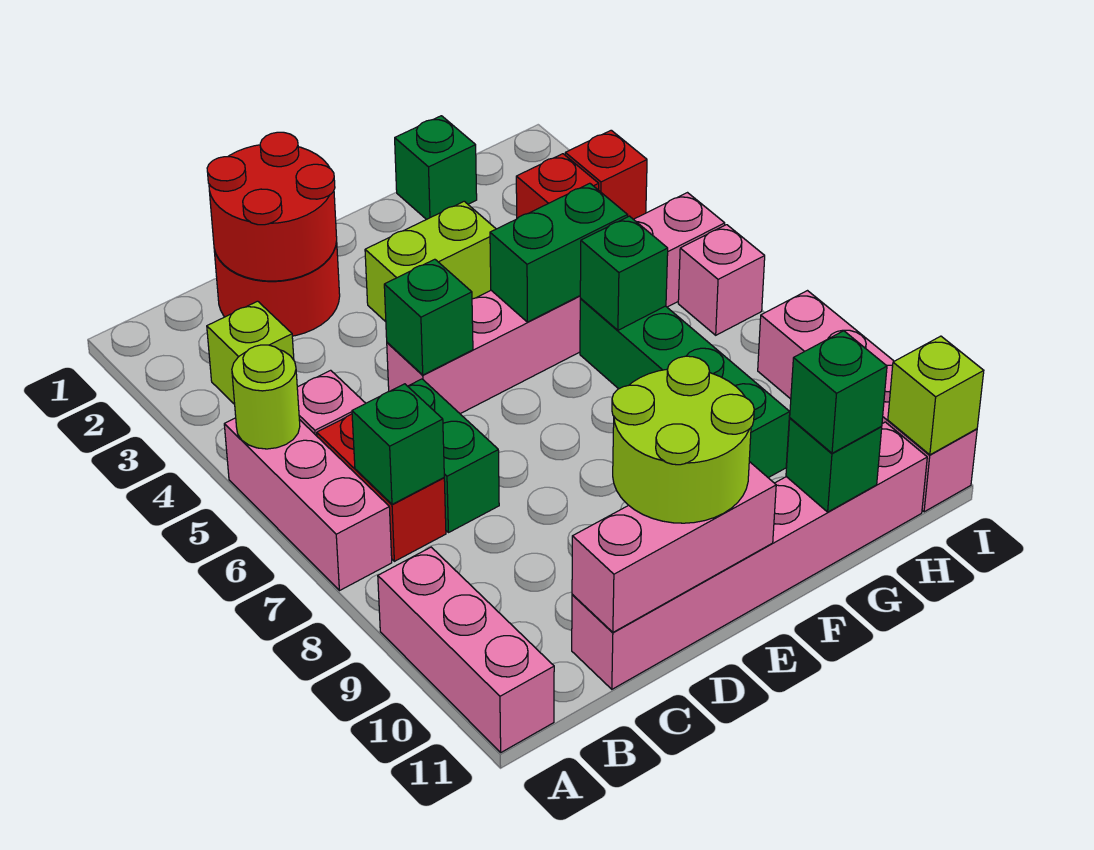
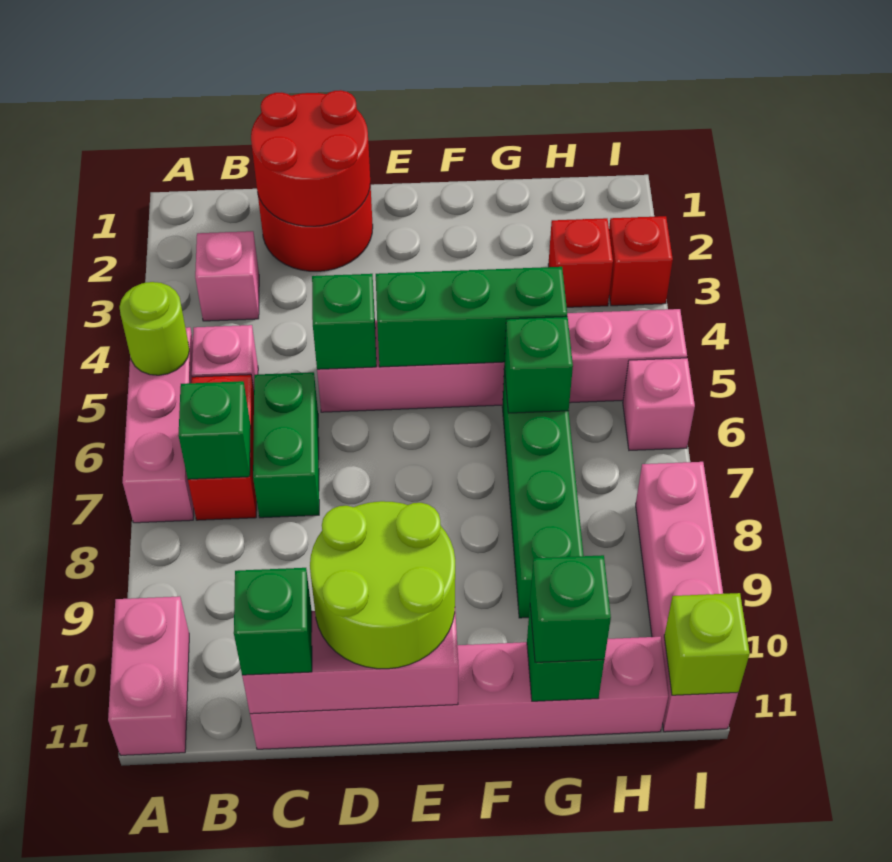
pink brick A9:A11 level 1 -> pink brick A10:A11 level 1
lime brick B3 level 1 -> pink brick B3 level 1
lime brick E3:F3 level 1 -> none
green brick F5:G5 level 2 -> green brick E5:G5 level 2
green brick G1 level 1 -> green brick C11 level 3

